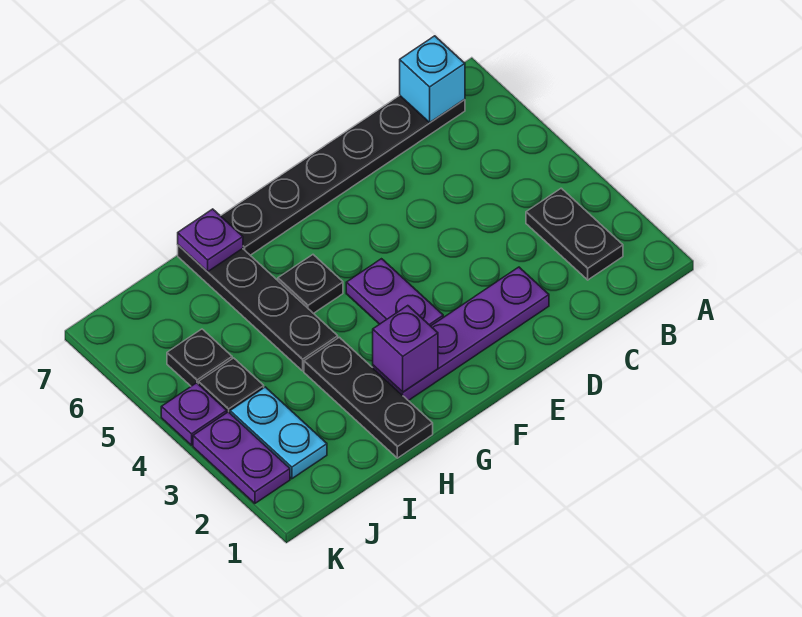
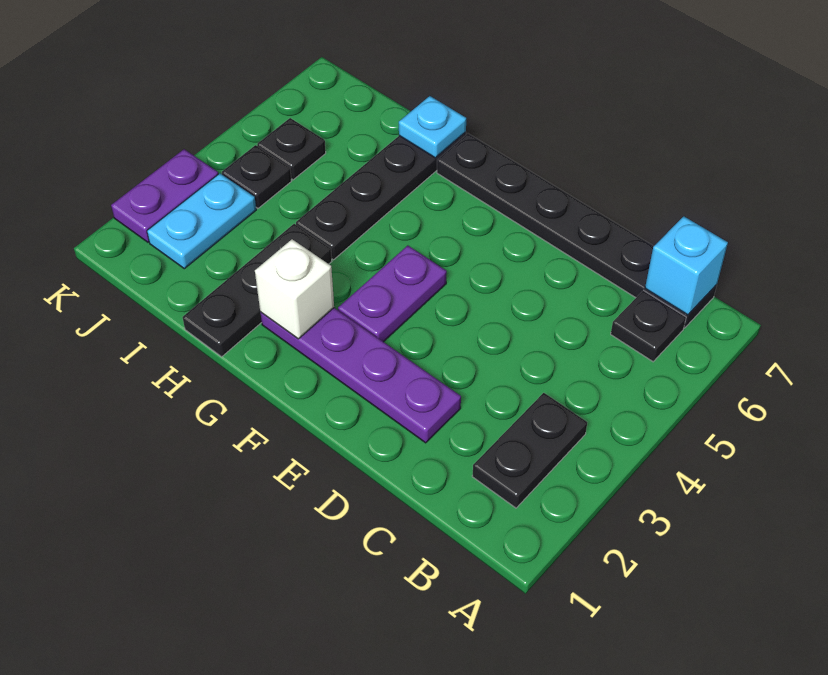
purple brick G2 level 2 -> white brick G2 level 2
black plate G5 level 1 -> black plate B6 level 1
purple plate H7 level 2 -> cyan plate H7 level 2
purple plate K4 level 1 -> none

